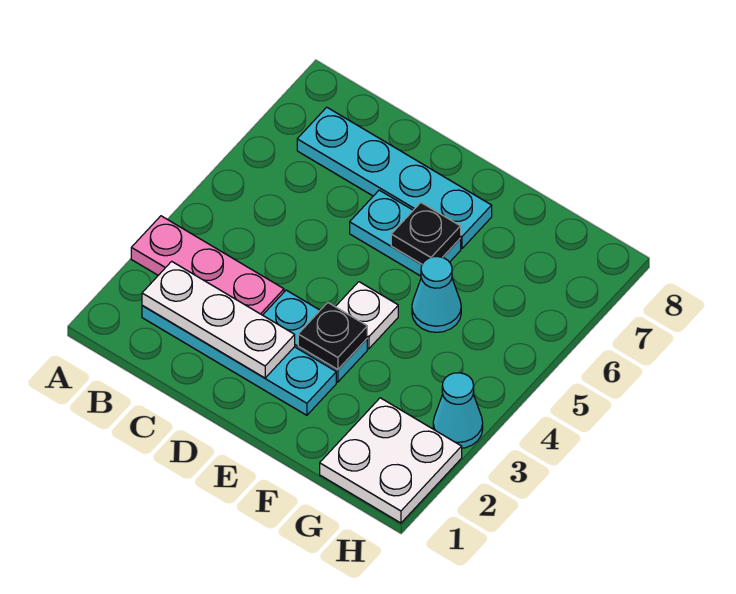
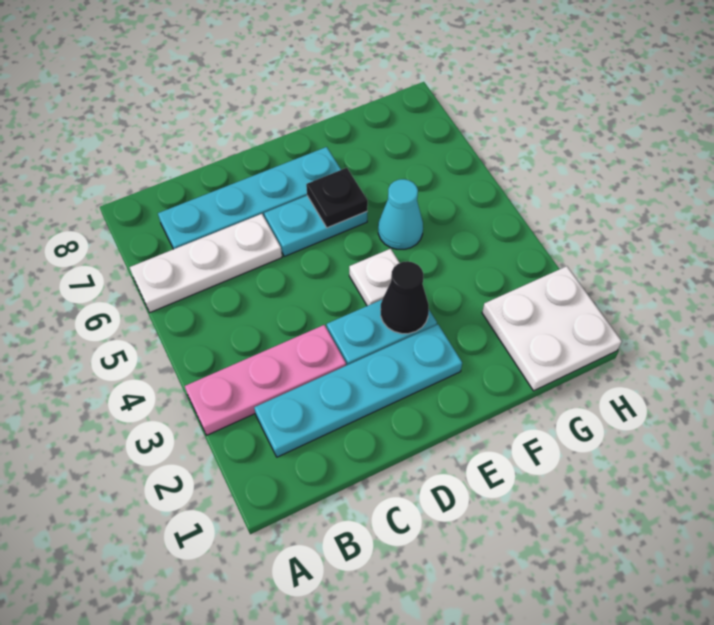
white plate B2:D2 level 2 -> white plate A6:C6 level 1
black plate E3 level 2 -> black cone E3 level 2
cyan cone H3 level 1 -> none

